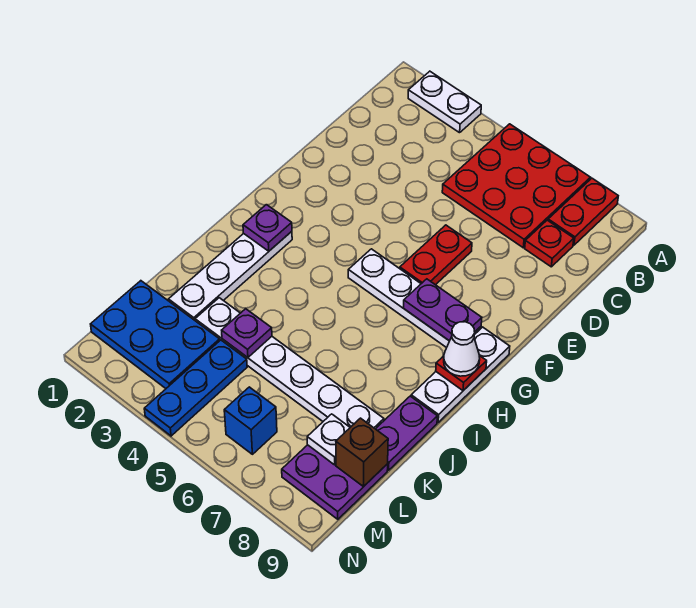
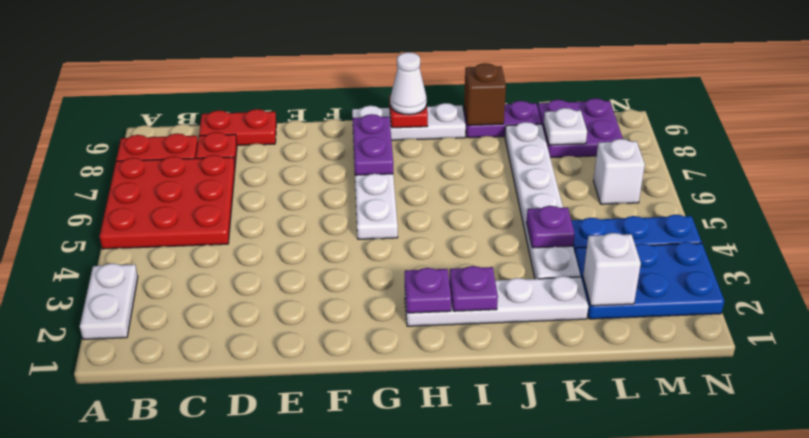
red plate E6:F6 level 1 -> red plate C9:D9 level 1
none -> purple plate I2 level 2
blue plate L1:M3 level 1 -> blue plate L2:N3 level 1
none -> white brick L2 level 2
brown brick L9 level 2 -> brown brick J9 level 2
blue brick M6 level 1 -> white brick M6 level 1

